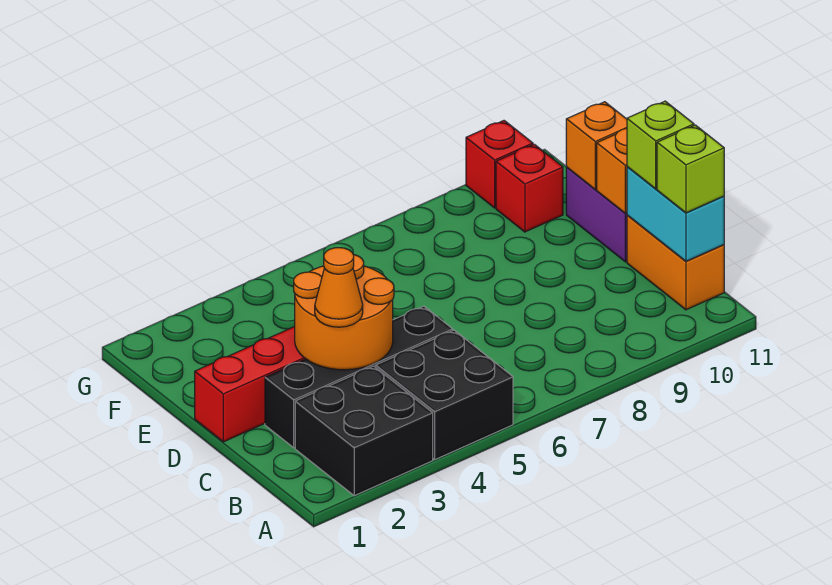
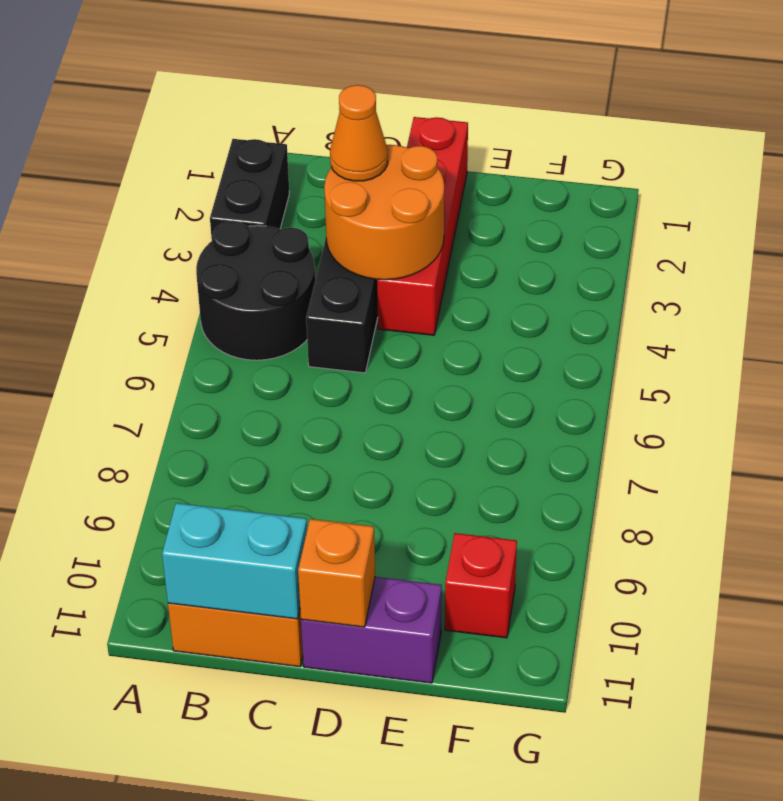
black brick A2:B3 level 1 -> black brick A2:A3 level 1
black brick A4:B5 level 1 -> black round brick A4:B5 level 1
lime brick B11 level 3 -> none
lime brick C11 level 3 -> none
orange brick E11 level 2 -> none
red brick G10 level 1 -> none

